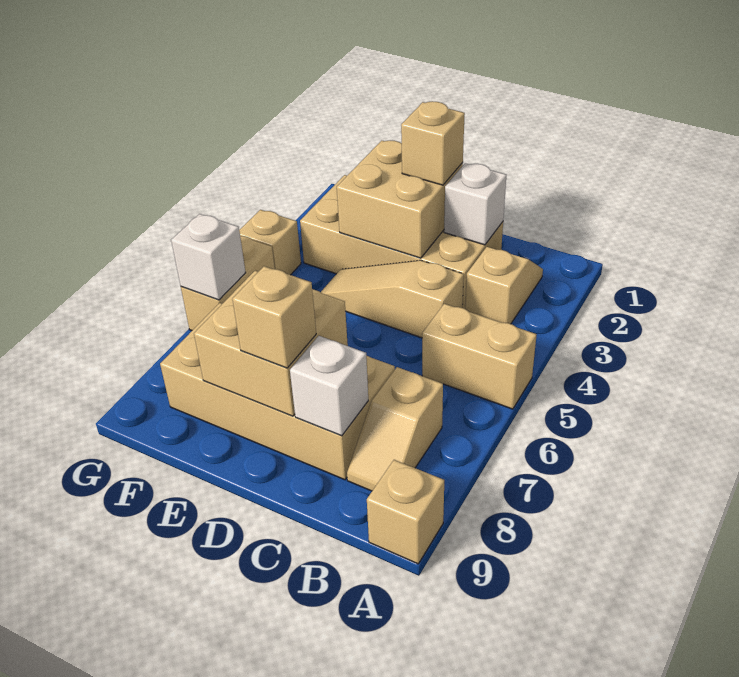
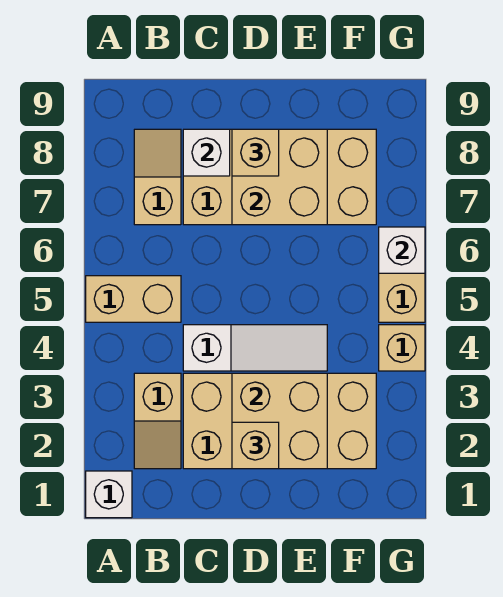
tan brick A9 level 1 -> none
white brick C2 level 2 -> white brick A1 level 1
tan slope C4:E4 level 1 top C -> white slope C4:E4 level 1 top C

